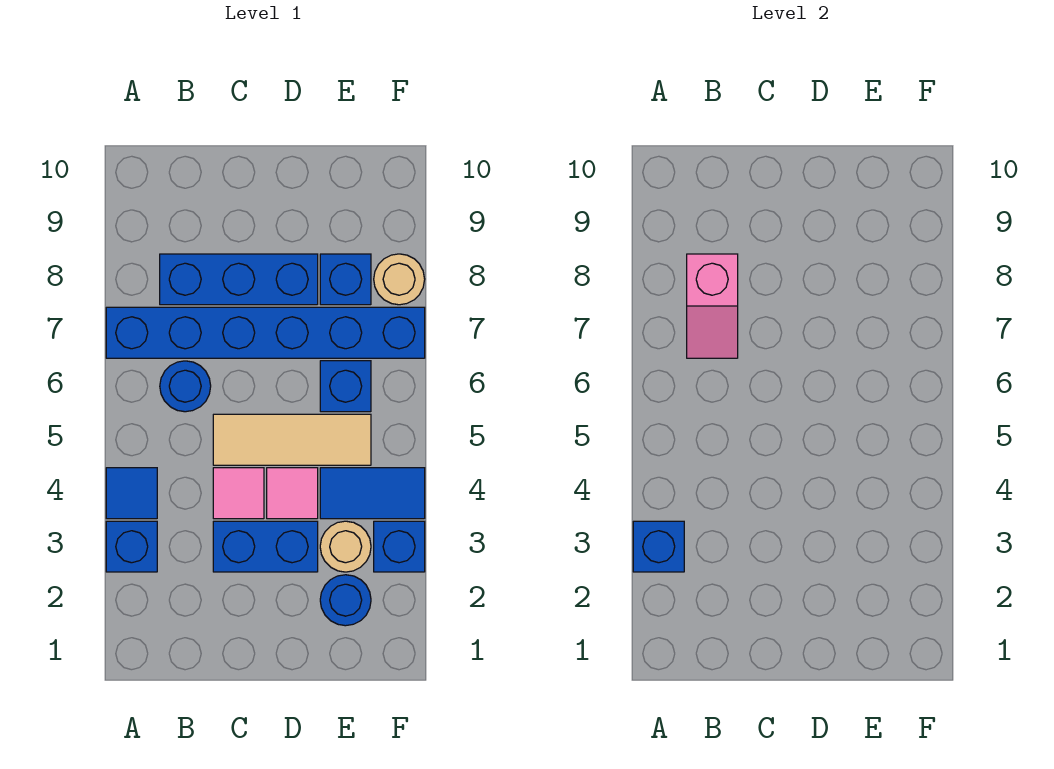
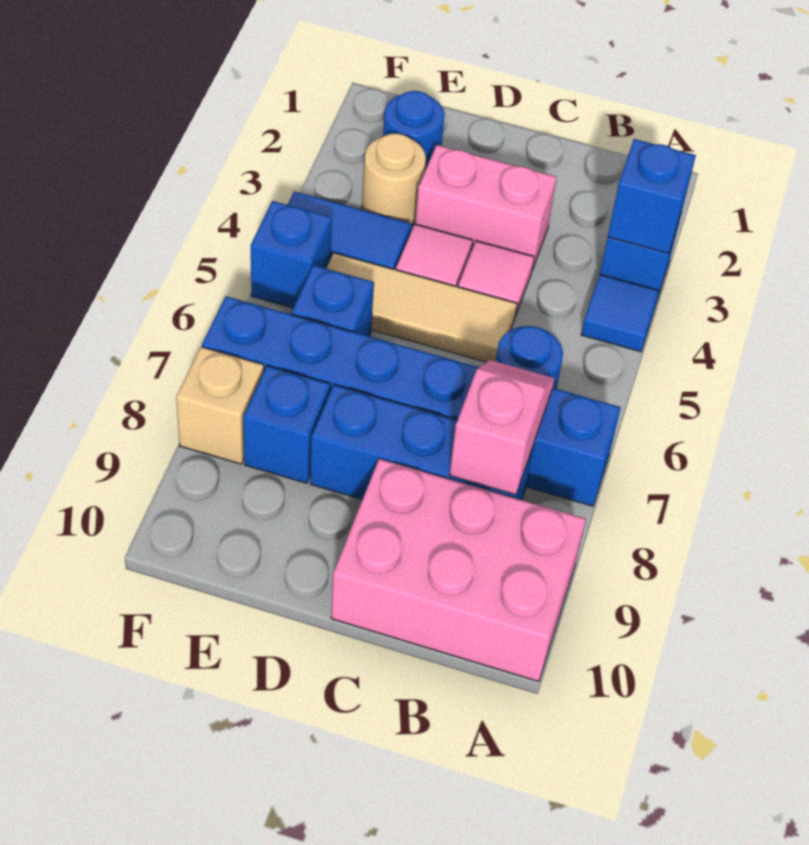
none -> pink brick A9:C10 level 1
blue brick C3:D3 level 1 -> pink brick C3:D3 level 1
blue brick F3 level 1 -> blue brick F5 level 1
tan round brick F8 level 1 -> tan brick F8 level 1

